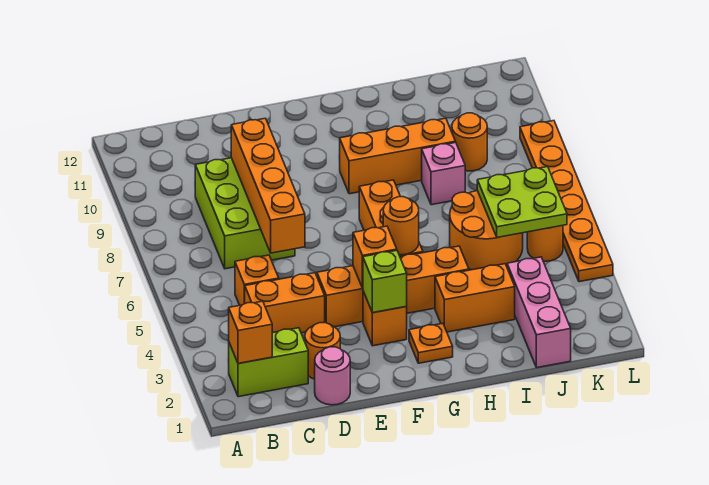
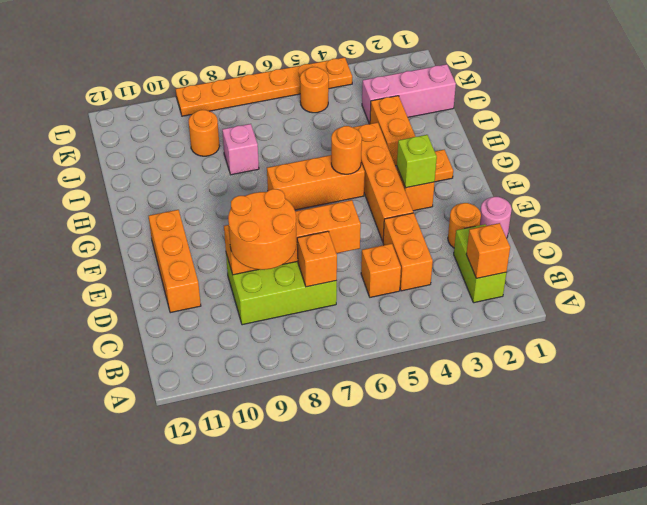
orange brick F4 level 2 -> orange brick C7 level 2
orange brick G9:I9 level 1 -> orange brick D11:F11 level 1
orange round brick I5:J6 level 1 -> orange round brick C8:D9 level 3
lime plate J5:K6 level 2 -> none

